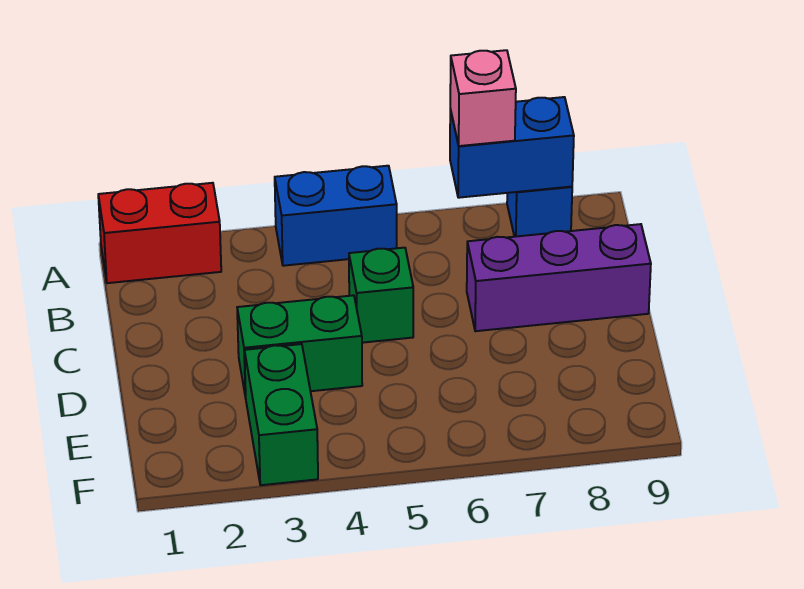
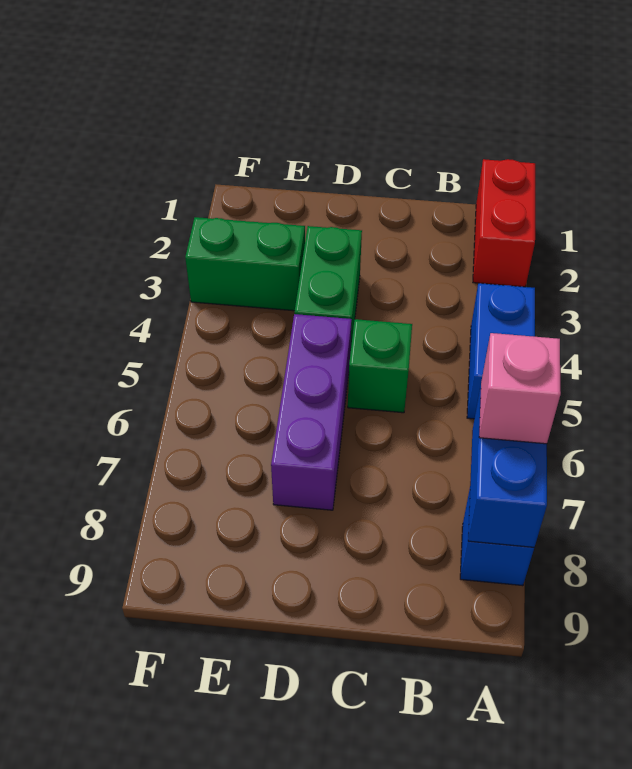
purple brick C7:C9 level 1 -> purple brick D5:D7 level 1

